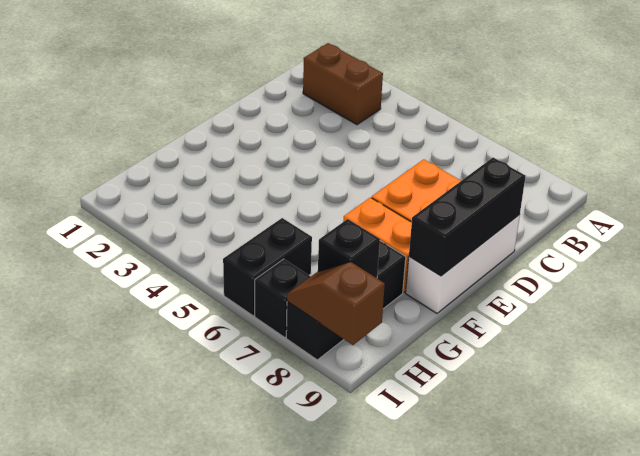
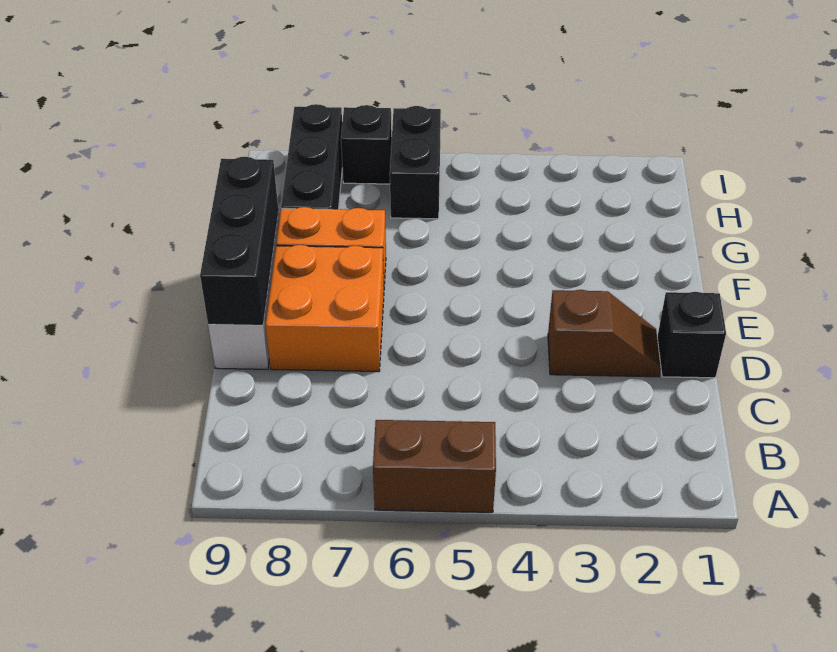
brown brick B2:B3 level 1 -> brown brick A5:A6 level 1
black brick H8 level 2 -> black brick D1 level 1
brown slope I8:I9 level 2 top 9 -> brown slope D2:D3 level 1 top 3

